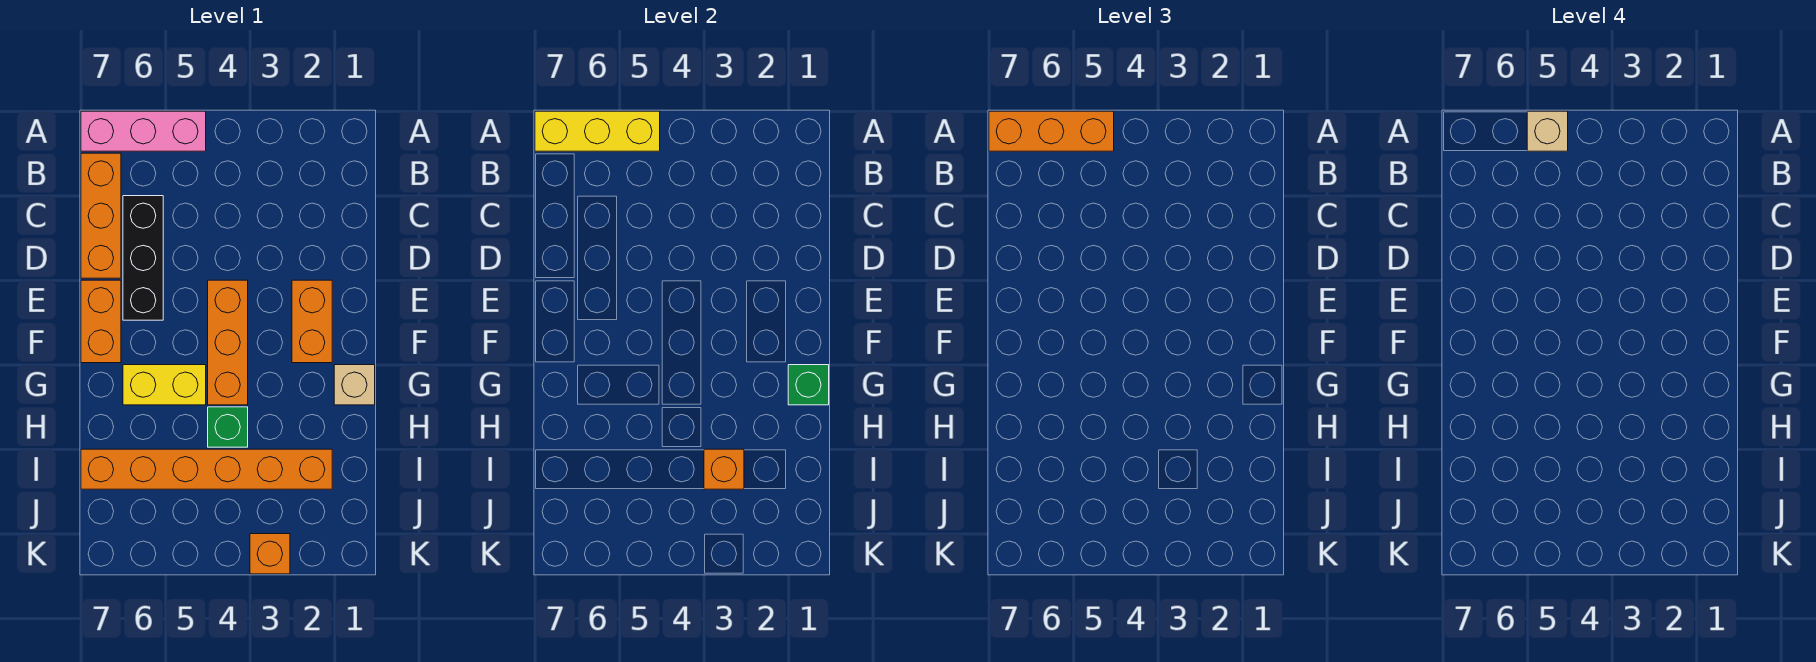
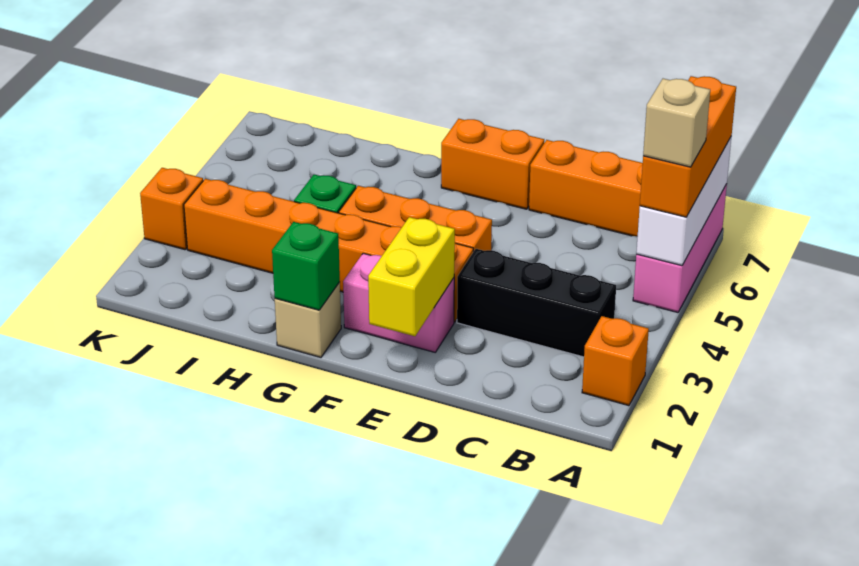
yellow brick A5:A7 level 2 -> white brick A5:A7 level 2
black brick C6:E6 level 1 -> black brick B3:D3 level 1
orange brick E2:F2 level 1 -> pink brick E2:F2 level 1
yellow brick G5:G6 level 1 -> yellow brick E1:E2 level 2
orange brick I2:I7 level 1 -> orange brick E3:J3 level 1
orange brick I3 level 2 -> orange brick A2 level 1

